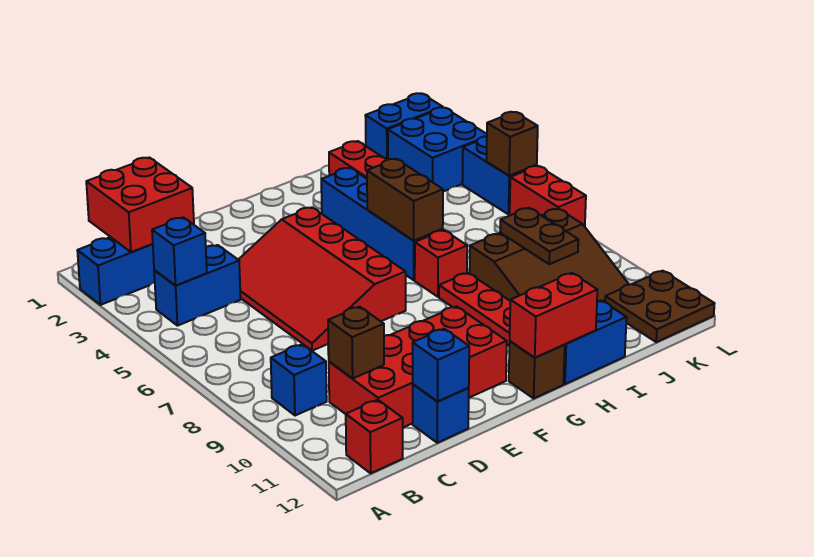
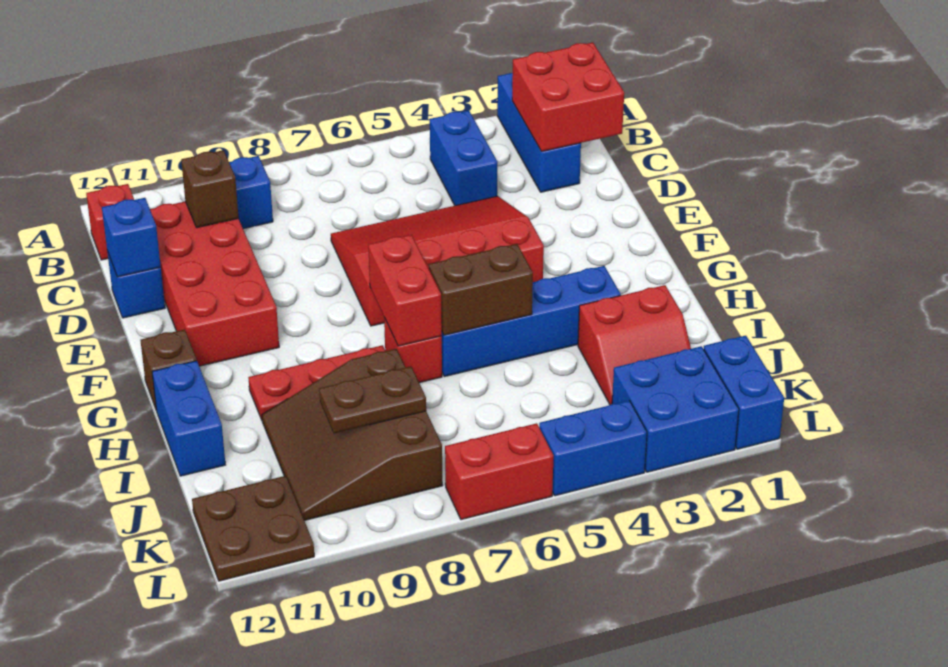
blue brick B4 level 2 -> none
red brick G12:H12 level 2 -> red brick G7:H7 level 2
brown brick L5 level 2 -> none

